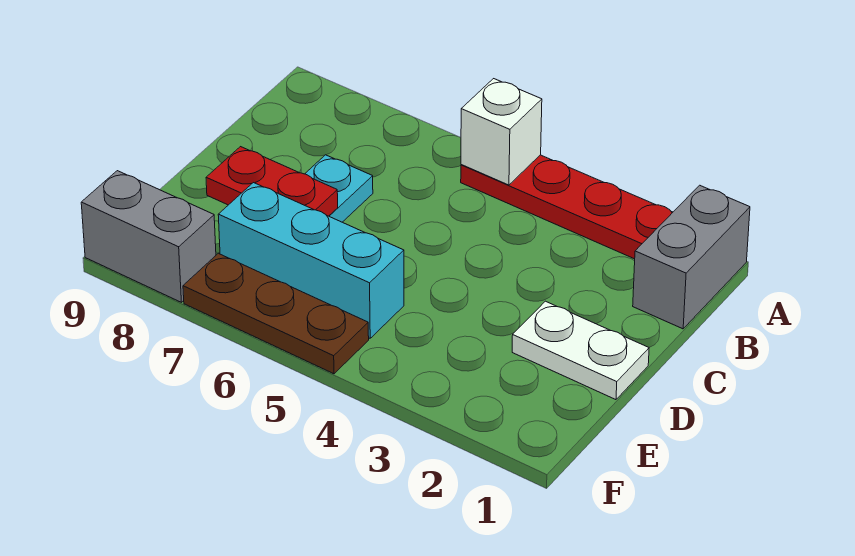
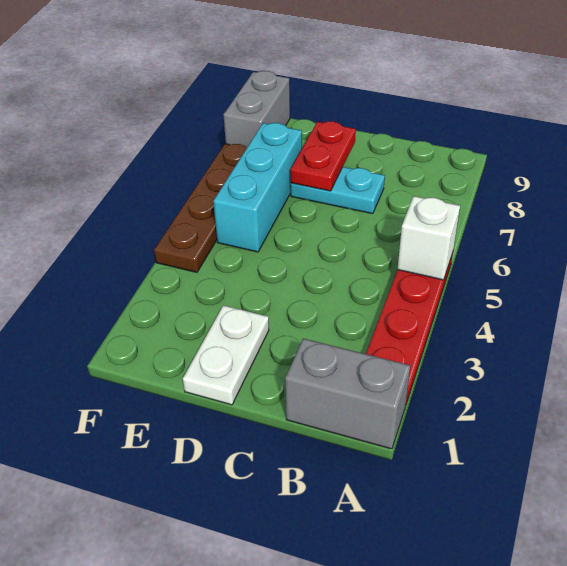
brown plate F5:F7 level 1 -> brown plate F4:F7 level 1

